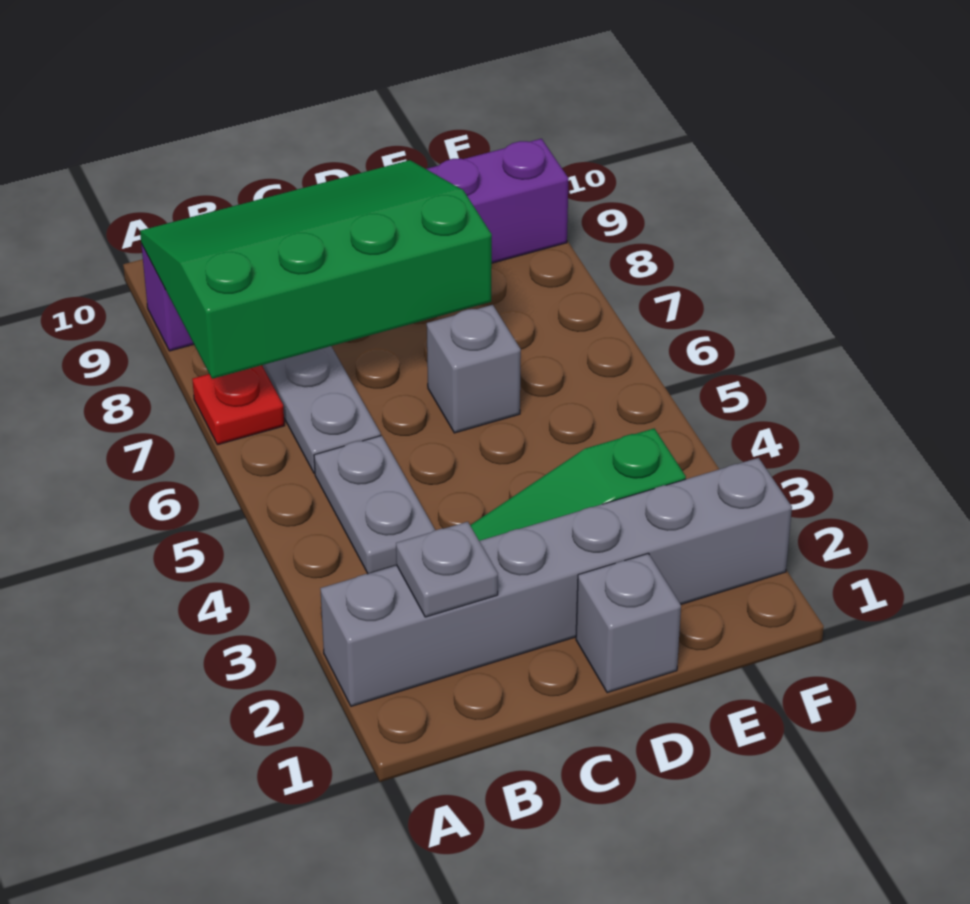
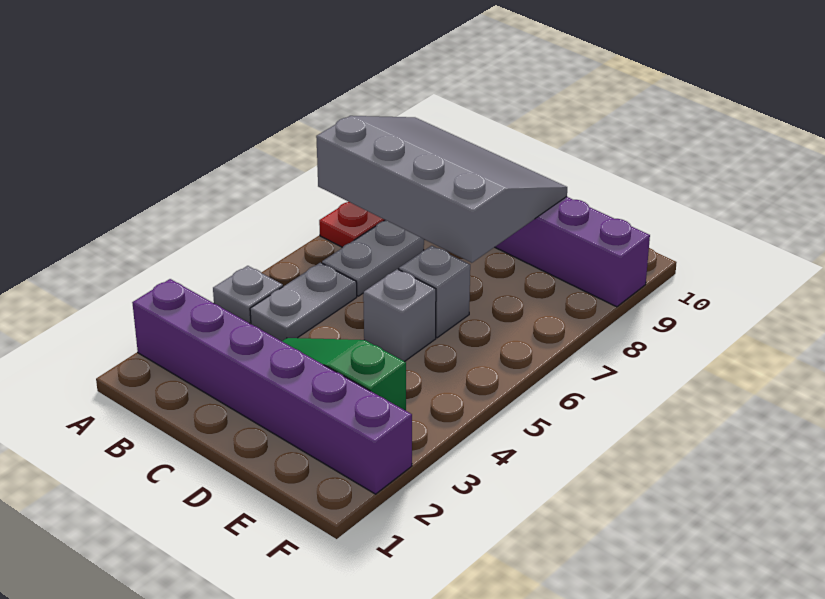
grey brick A2:F2 level 1 -> purple brick A2:F2 level 1
green slope A7:D9 level 2 top 7 -> grey slope A7:D9 level 2 top 7
grey plate B2 level 2 -> grey plate A4 level 1
grey brick D1 level 1 -> grey brick D5 level 1

